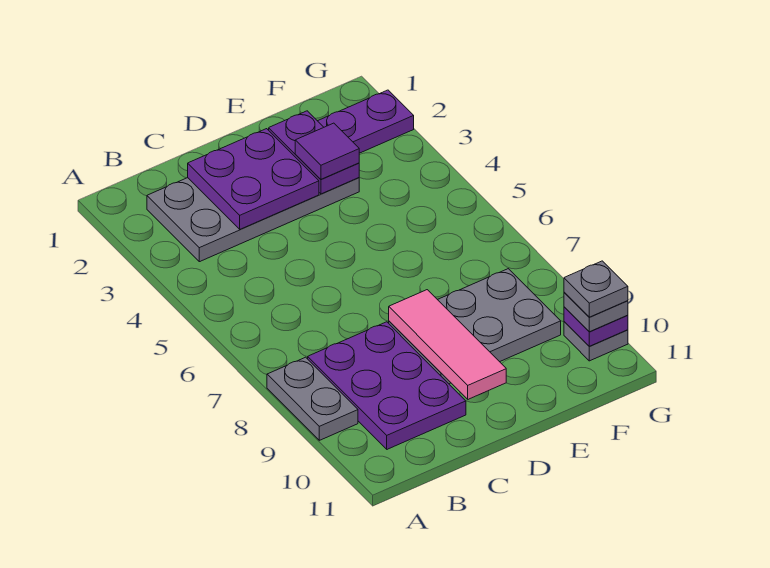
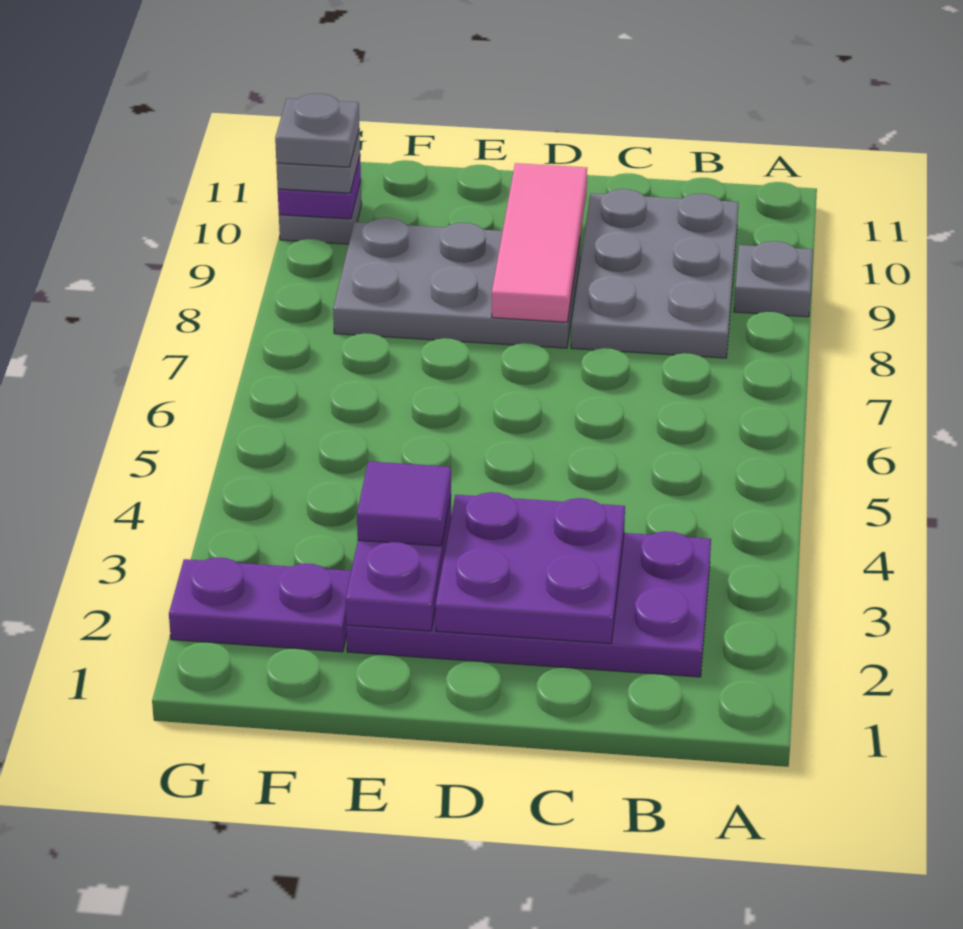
grey plate A8:A9 level 1 -> grey plate A9 level 1
grey plate B2:E3 level 1 -> purple plate B2:E3 level 1
purple plate B8:C10 level 1 -> grey plate B8:C10 level 1

